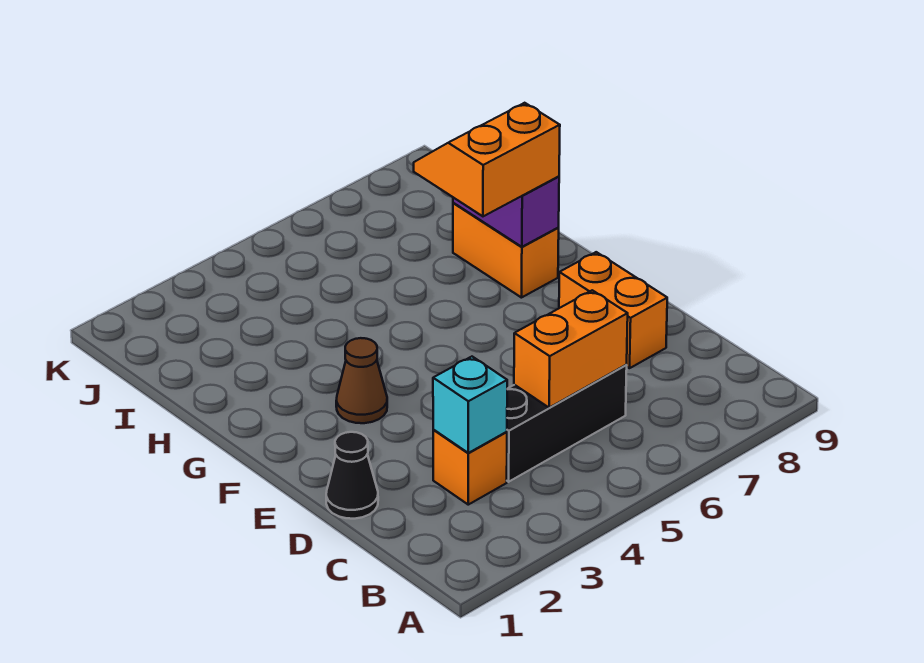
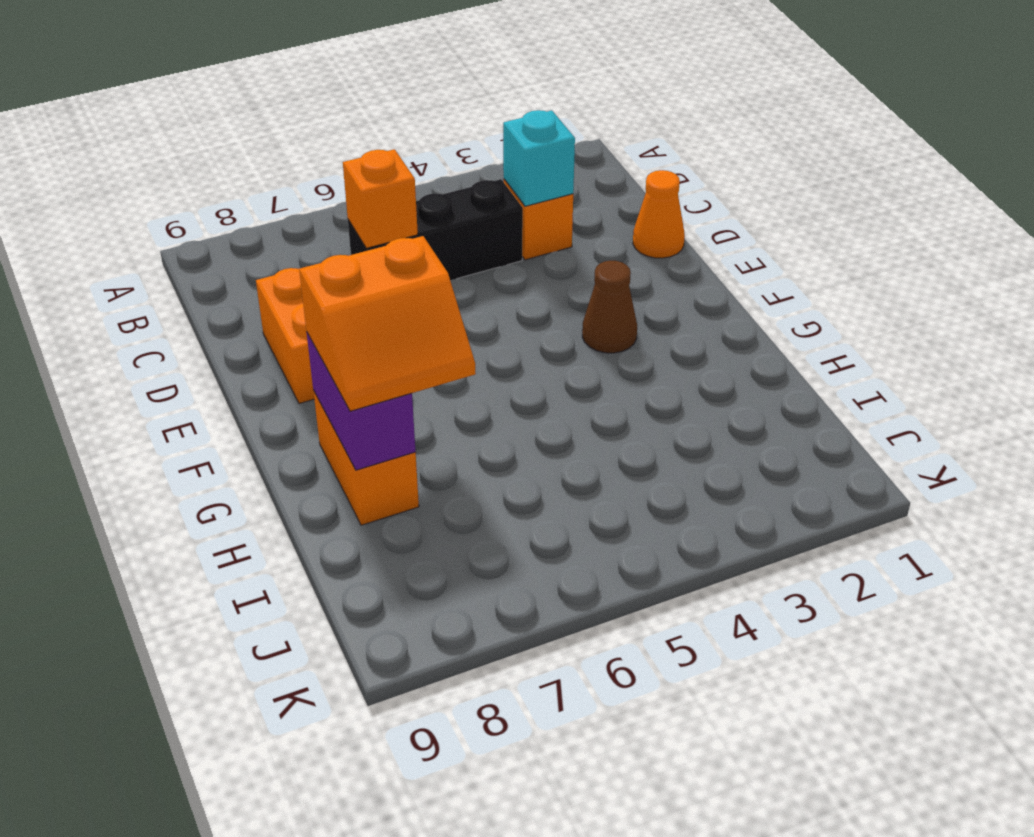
orange brick C5:C6 level 2 -> orange brick C6 level 2
black cone D1 level 1 -> orange cone D1 level 1

